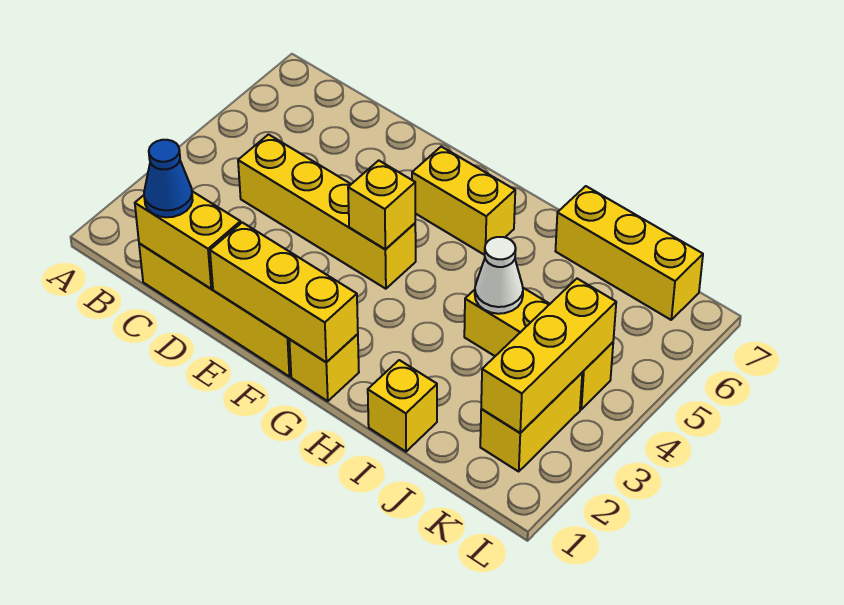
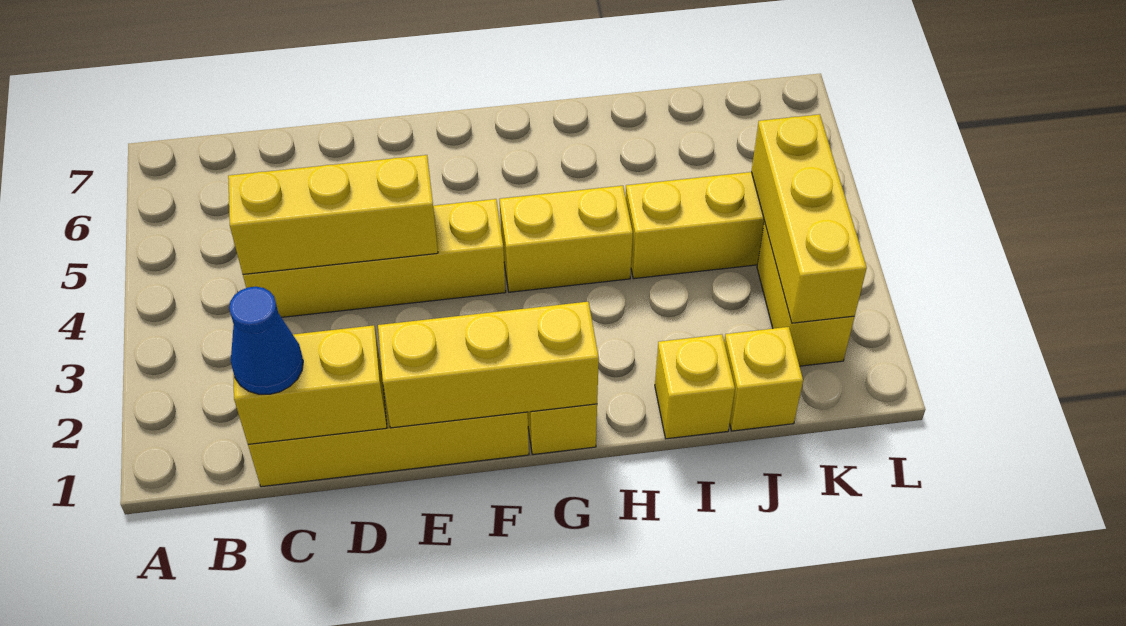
yellow brick F4 level 2 -> yellow brick J1 level 1
yellow brick F6:G6 level 1 -> yellow brick G4:H4 level 1
white cone I4 level 2 -> none
yellow brick I7:K7 level 1 -> yellow brick C4:E4 level 2

